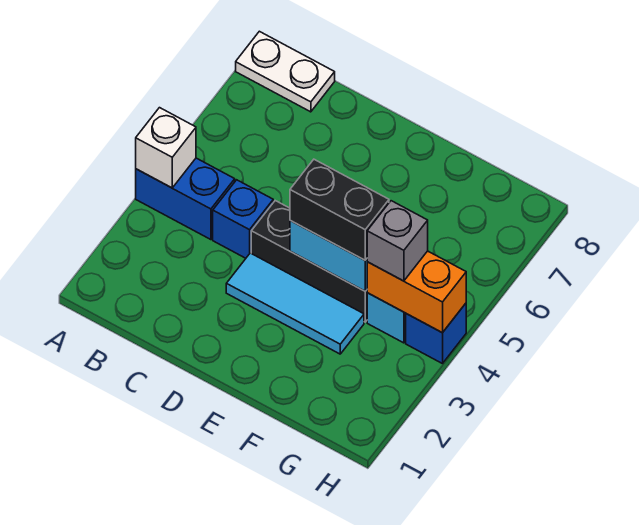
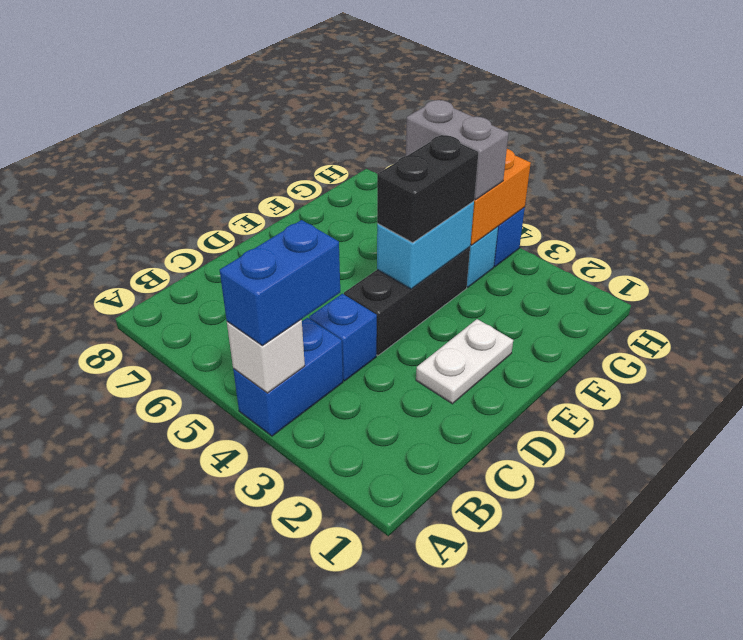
none -> blue brick A4:B4 level 3
white plate A8:B8 level 1 -> white plate D2:E2 level 1
cyan tile D3:F3 level 1 -> none
grey brick G4 level 3 -> grey brick G4:G5 level 3

